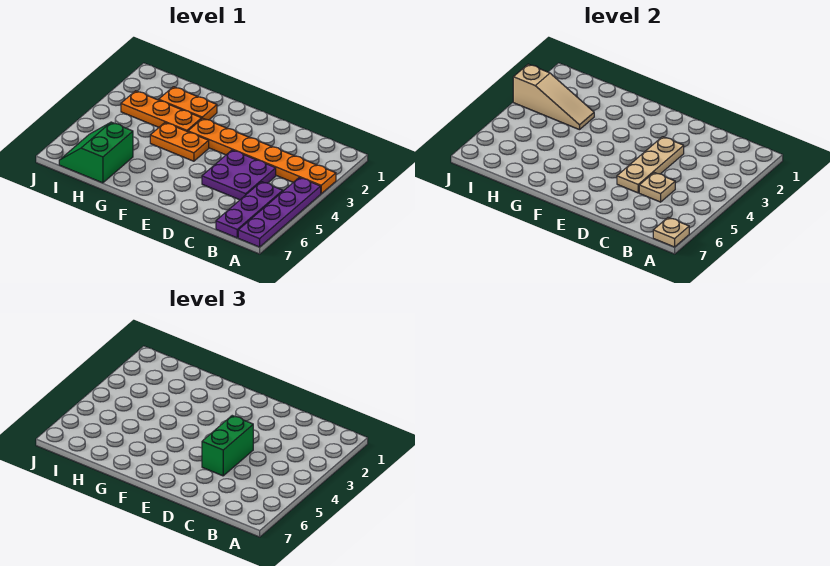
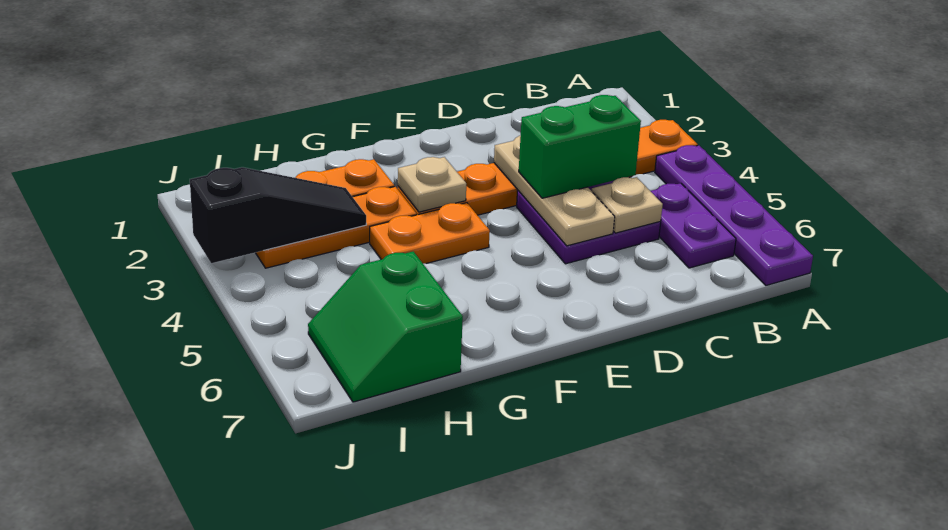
tan plate A7 level 2 -> tan plate F3 level 2
purple plate B5:B7 level 1 -> purple plate B5:B6 level 1
green brick D4:D5 level 3 -> green brick C4:D4 level 3
tan slope H3:J3 level 2 top J -> black slope H3:J3 level 2 top J

